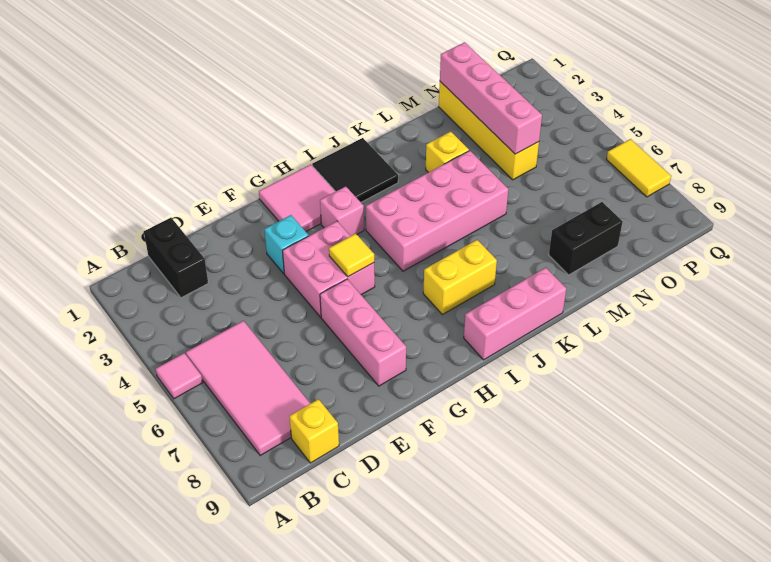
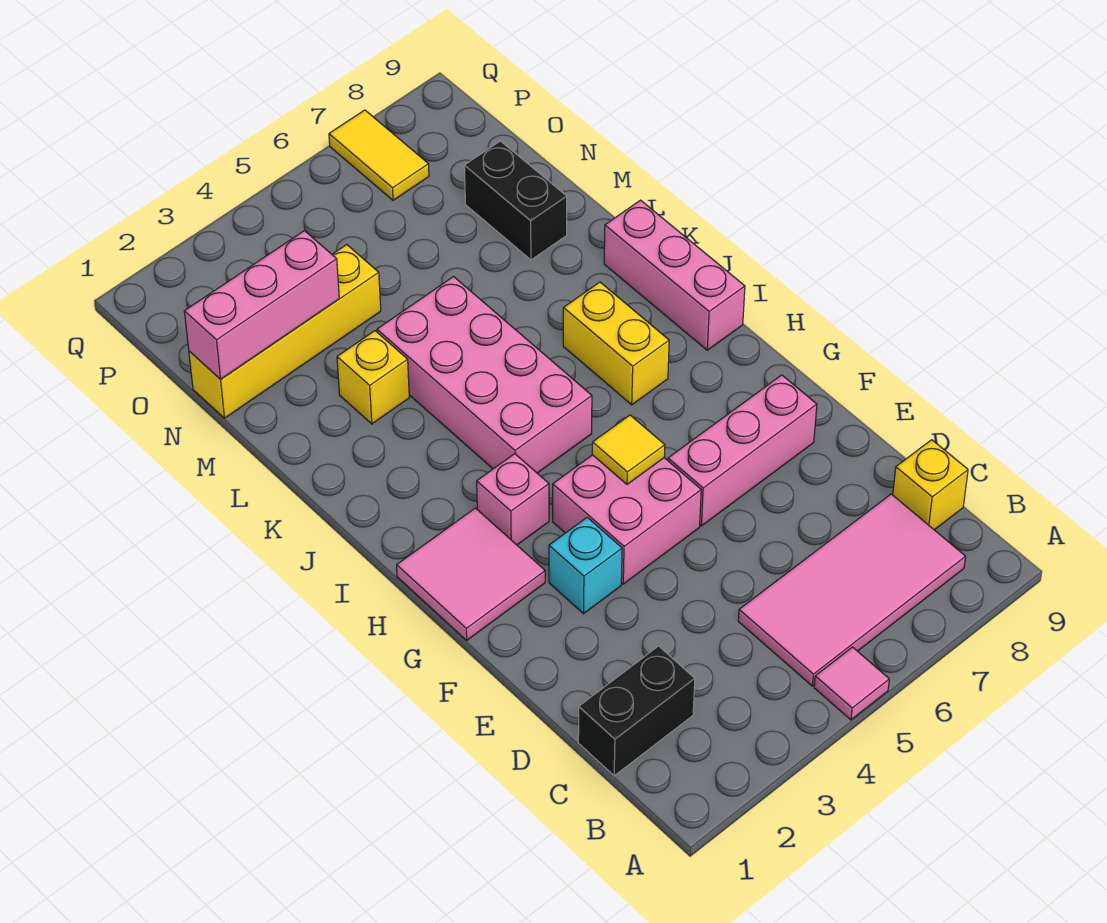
black tile I1:J2 level 1 -> none
pink brick N1:N4 level 2 -> pink brick N1:N3 level 2
yellow tile Q6:Q7 level 1 -> yellow tile P7:Q7 level 1

